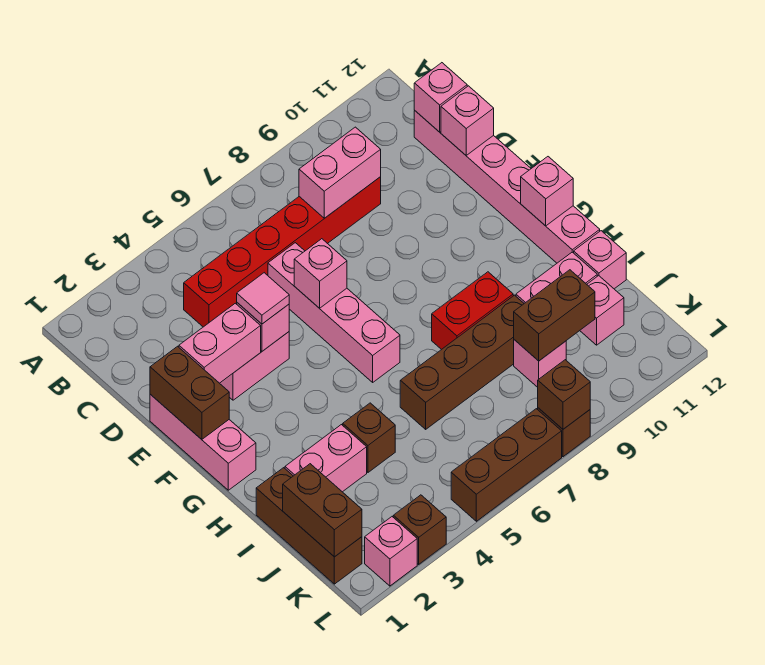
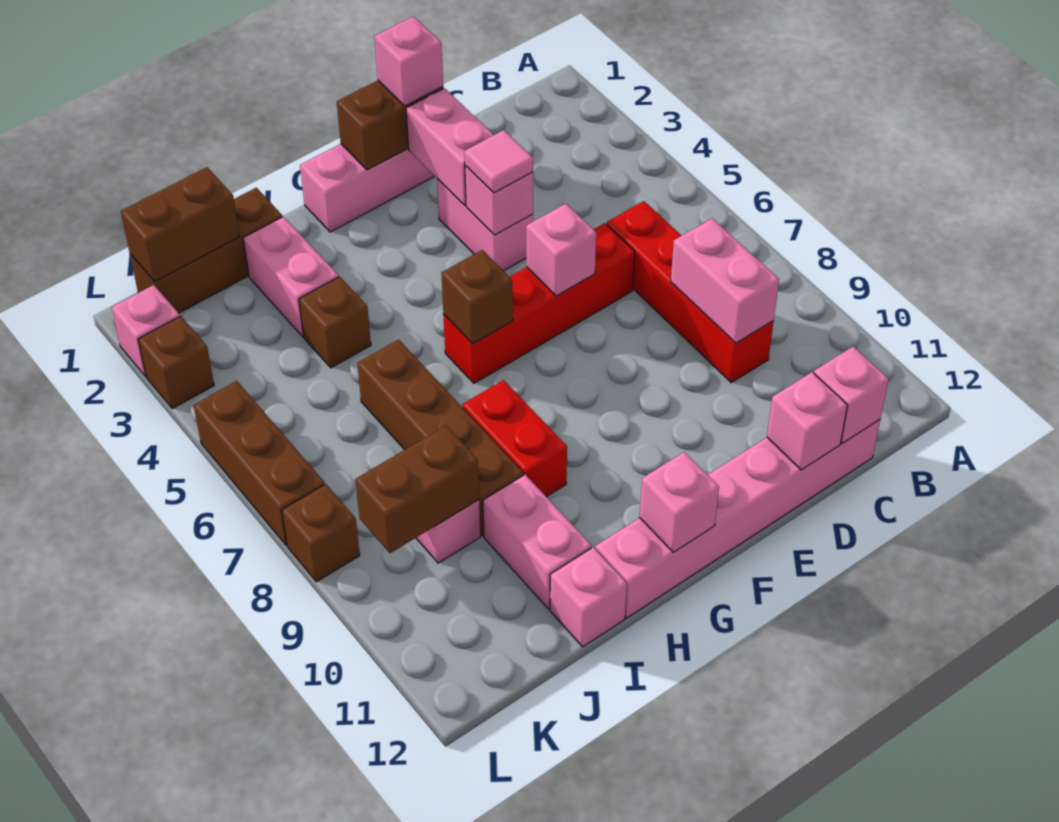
red brick C4:C9 level 1 -> red brick C6:C9 level 1
pink brick D6:G6 level 1 -> red brick D6:G6 level 1
brown brick J9:J10 level 2 -> brown brick J9:K9 level 2
pink brick J11 level 1 -> pink brick E1 level 3
brown brick L8 level 2 -> brown brick G6 level 2

